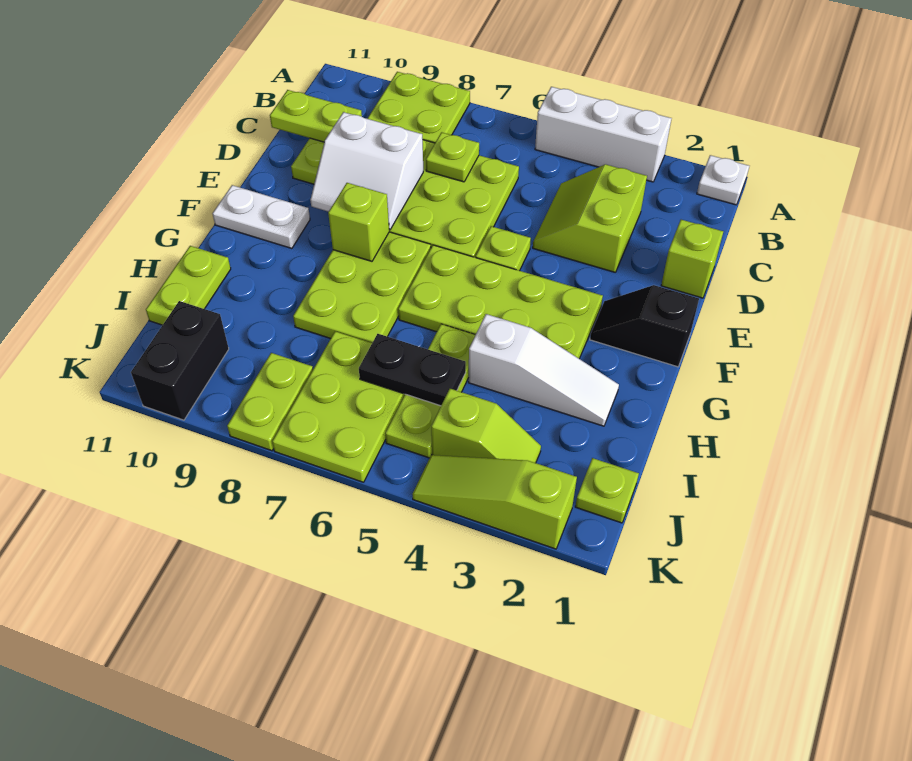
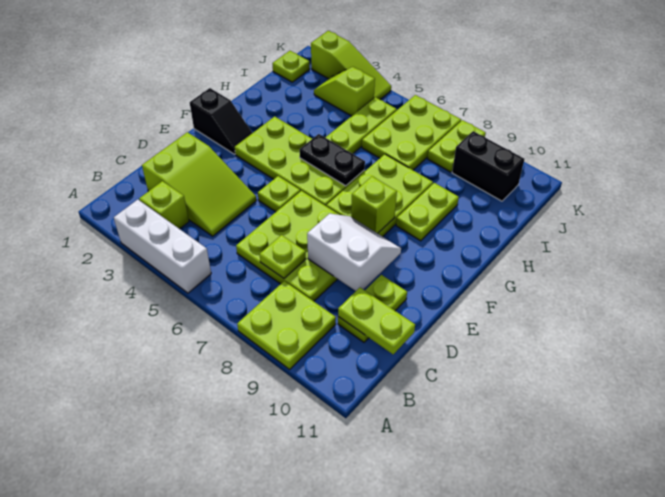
white plate A1 level 1 -> none
lime slope C3:D4 level 1 top 3 -> lime slope C2:D4 level 1 top 2
lime brick D1 level 1 -> lime brick B3 level 1
white plate F10:F11 level 1 -> none
white slope H2:H4 level 1 top 4 -> none
lime plate H11:I11 level 1 -> lime plate G9:H9 level 1
black plate I5:I6 level 2 -> black plate G5:G6 level 2
black brick J10:K10 level 1 -> black brick J9:J10 level 1

